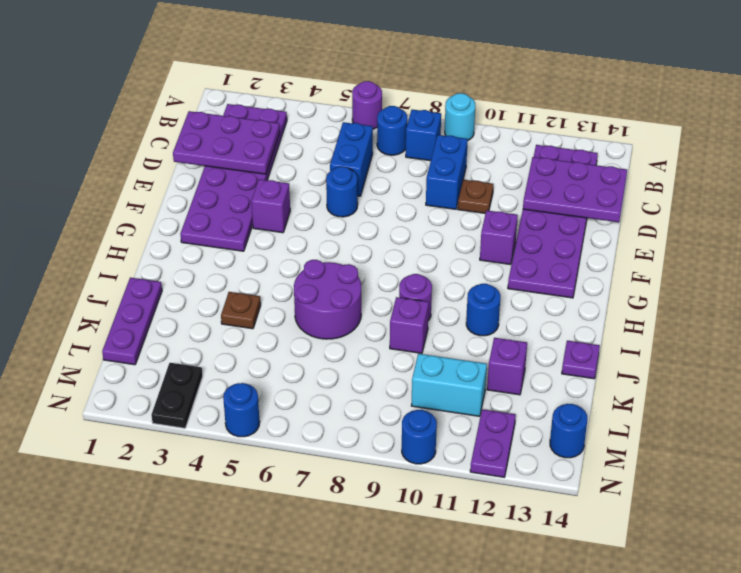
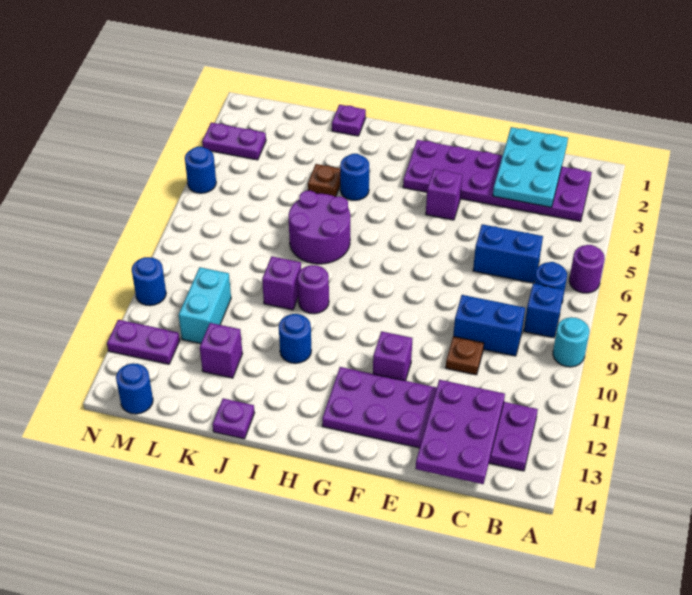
purple plate C1:D3 level 2 -> cyan plate C1:D3 level 2
blue round brick E6 level 1 -> blue round brick I4 level 1
purple plate J1:L1 level 1 -> purple plate J1 level 1
black plate M3:N3 level 1 -> purple plate M3:N3 level 1

